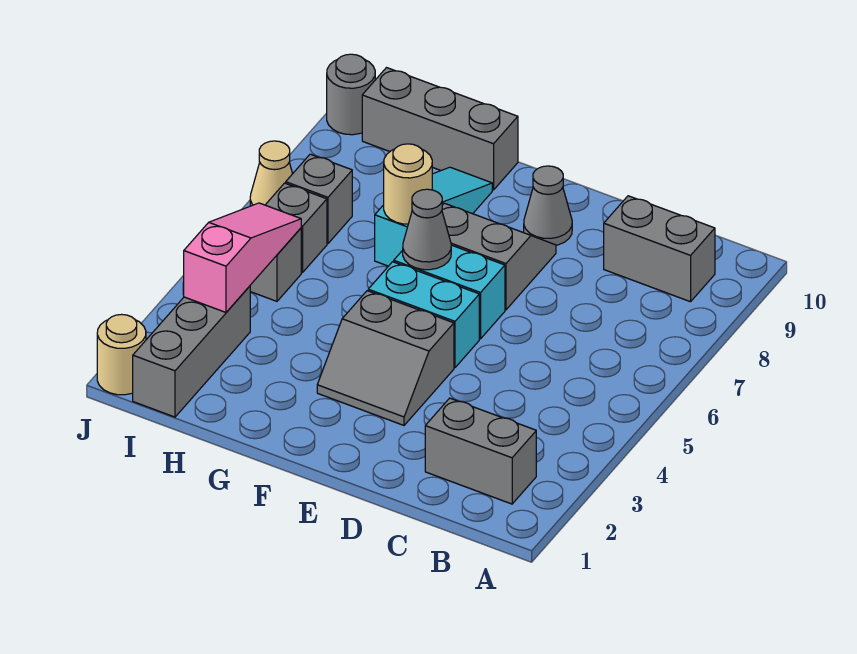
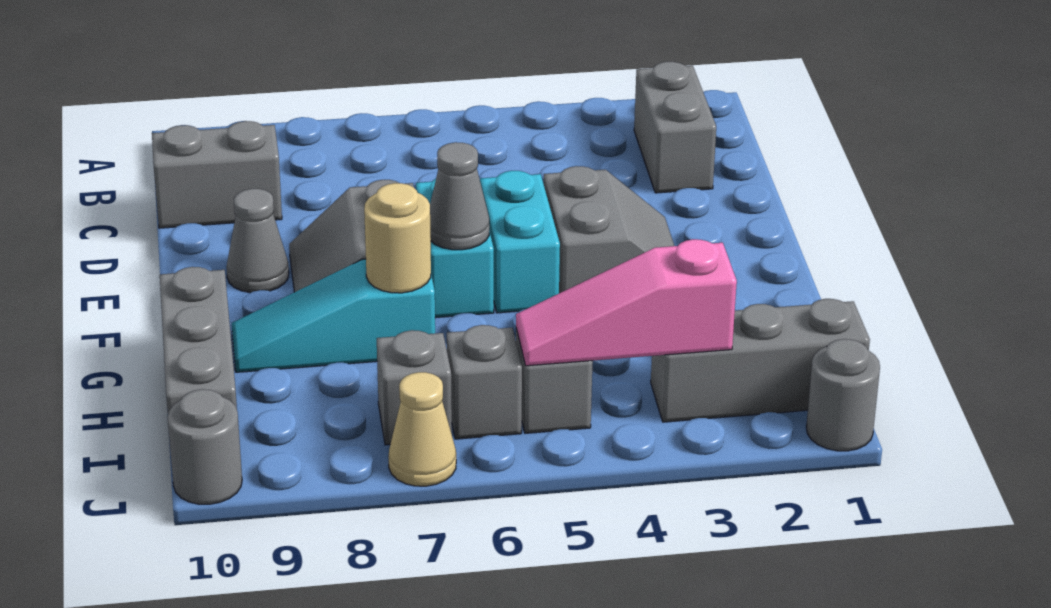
grey brick B9:C9 level 1 -> grey brick C9:C10 level 1
tan round brick J1 level 1 -> grey round brick J1 level 1

